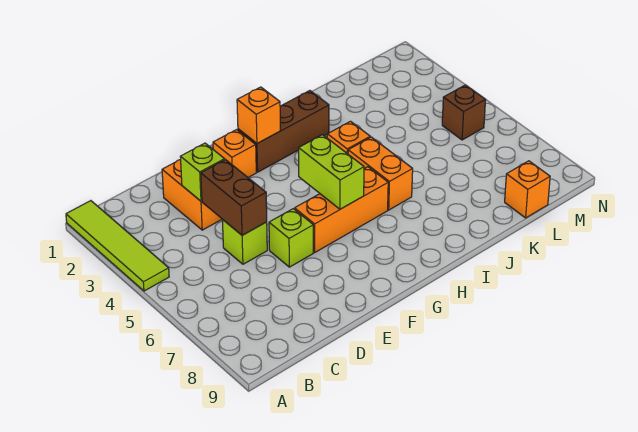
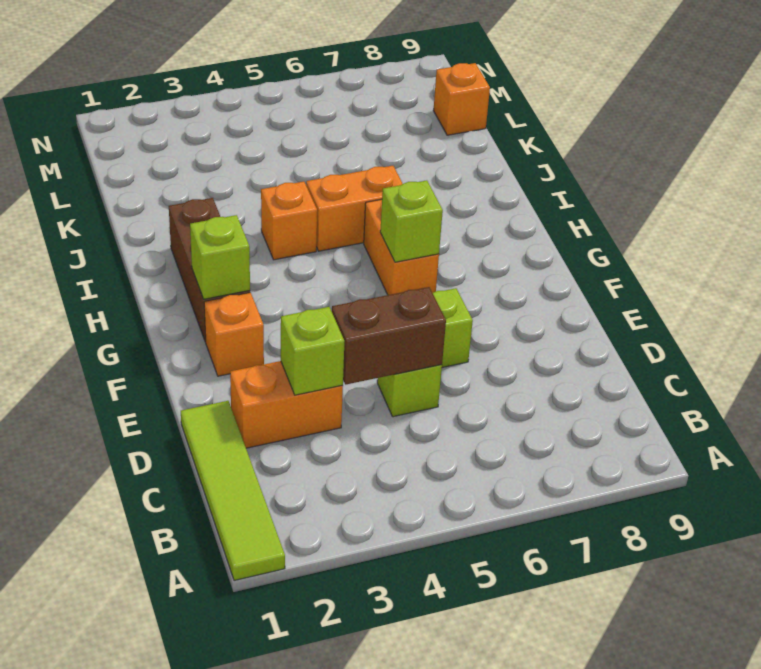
lime tile A1:A4 level 1 -> lime tile A1:D1 level 1
orange brick F6:H6 level 1 -> orange brick G6:H6 level 1
orange brick G2 level 2 -> lime brick G2 level 2
lime brick G5:G6 level 2 -> lime brick G6 level 2
brown brick M5 level 1 -> none

